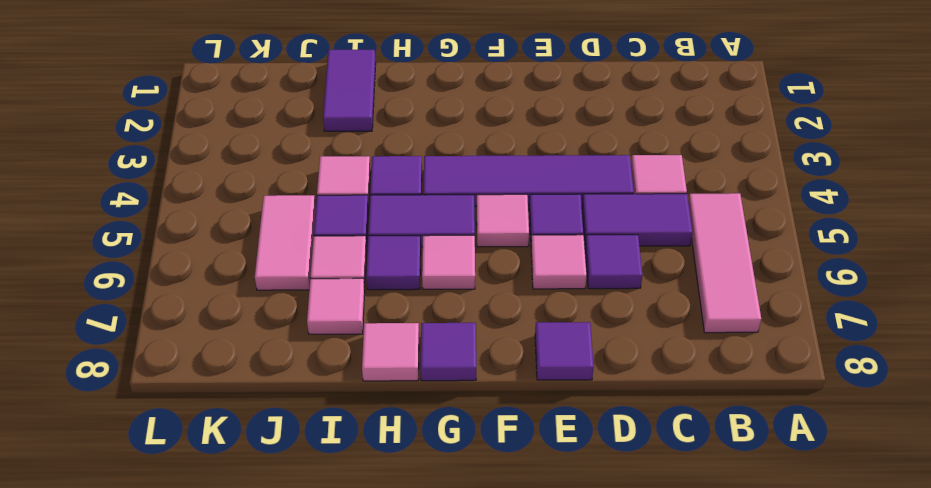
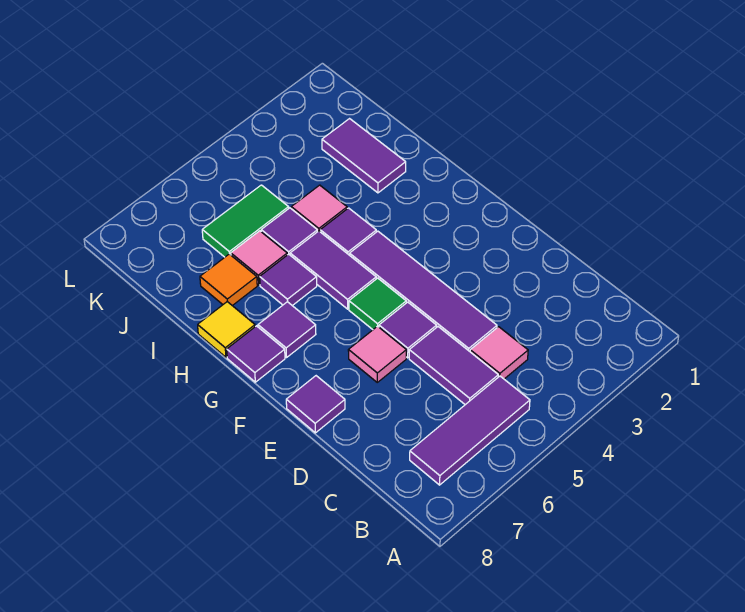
pink tile B5:B7 level 1 -> purple tile B5:B7 level 1
purple tile D6 level 1 -> purple tile G7 level 1
pink tile F5 level 1 -> green tile F5 level 1
pink tile G6 level 1 -> none
pink tile H8 level 1 -> yellow tile H8 level 1
purple tile I1:I2 level 1 -> purple tile I2:J2 level 1
pink tile I7 level 1 -> orange tile I7 level 1
pink tile J5:J6 level 1 -> green tile J5:J6 level 1

